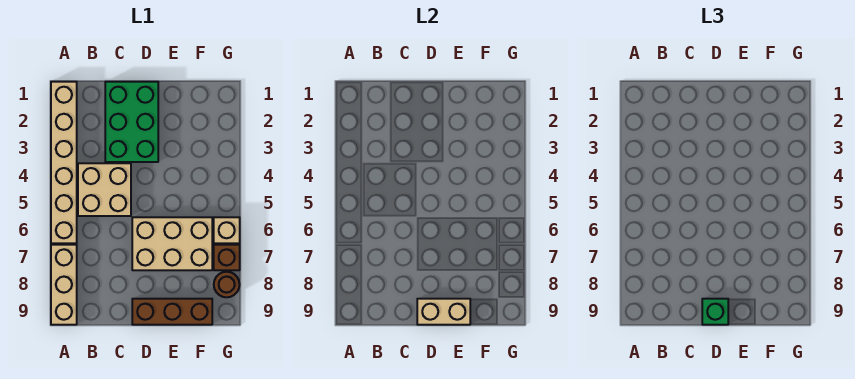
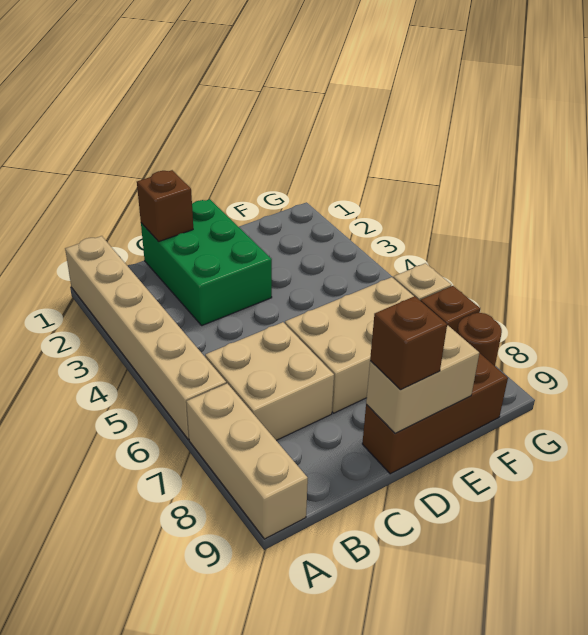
tan brick B4:C5 level 1 -> tan brick B6:C7 level 1
none -> brown brick C1 level 2
green brick D9 level 3 -> brown brick D9 level 3

